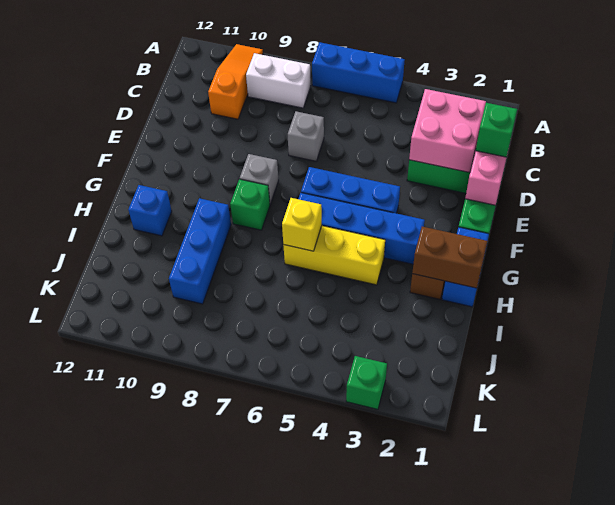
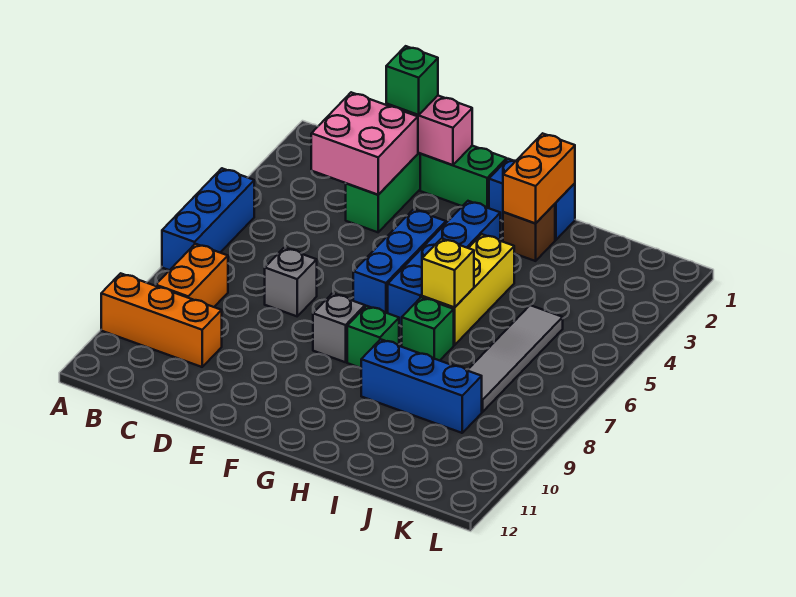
orange slope A10:C10 level 1 top C -> orange brick A10:C10 level 1
white brick B8:B9 level 1 -> orange brick B8:B9 level 1
brown brick H1:H2 level 2 -> orange brick H1:H2 level 2
blue brick H11 level 1 -> none
none -> grey tile J5:J8 level 1
green brick L3 level 1 -> green brick H7 level 1

